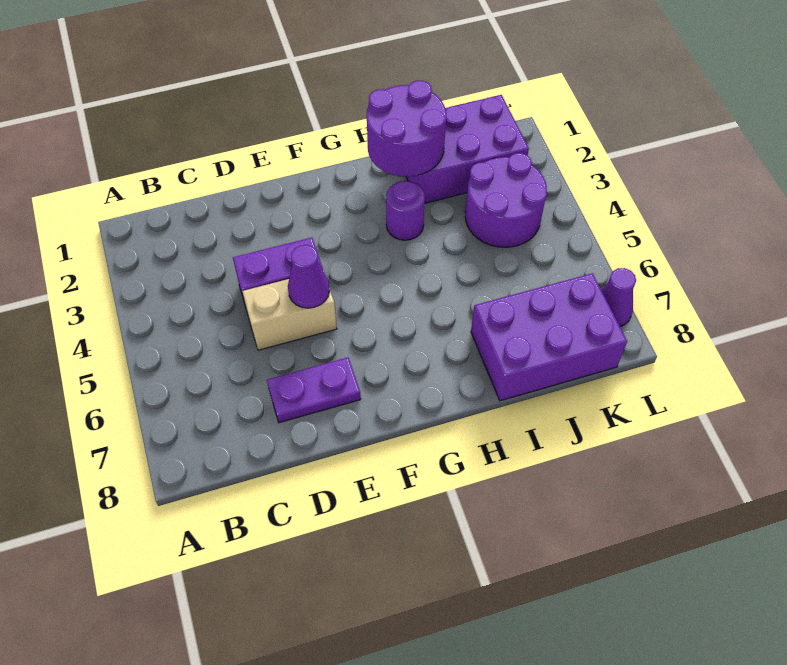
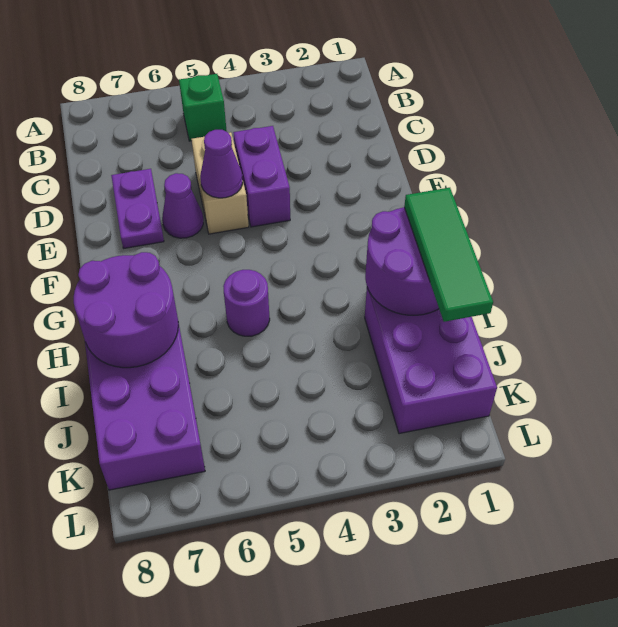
none -> green brick B5 level 1
none -> green tile H1:J1 level 3
purple round brick H3 level 1 -> purple round brick H5 level 1
purple round brick J3:K4 level 1 -> purple round brick H7:I8 level 2
purple cone L7 level 1 -> purple cone E6 level 1

